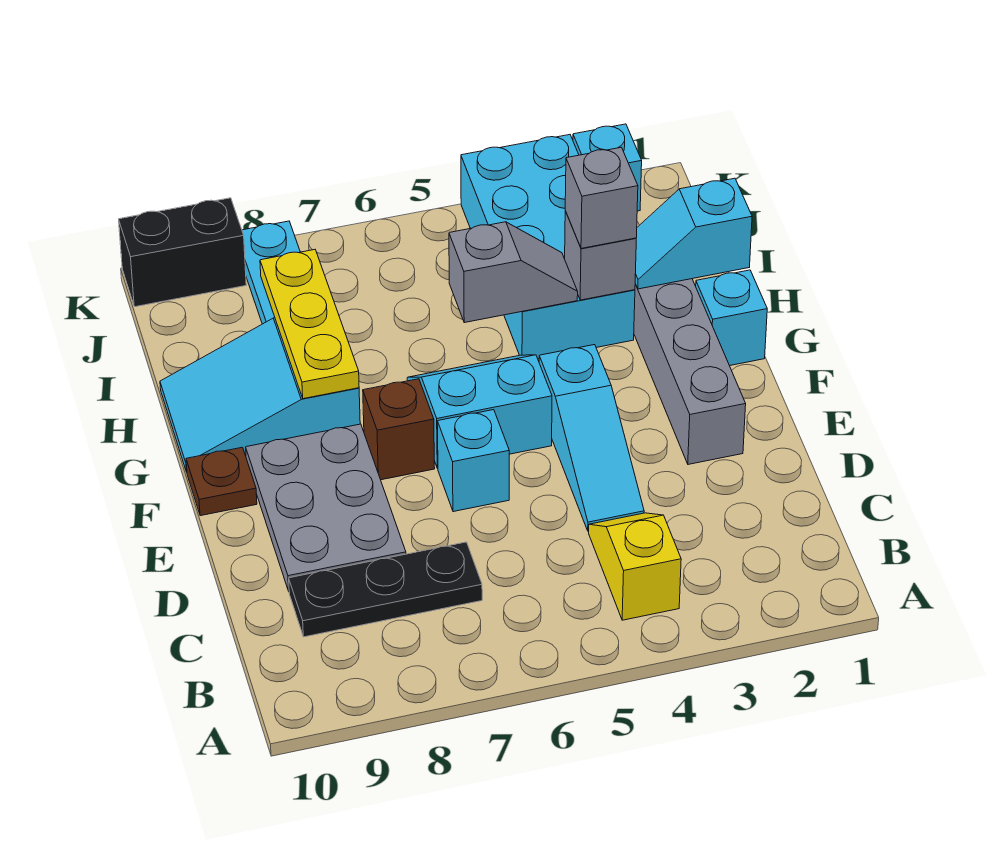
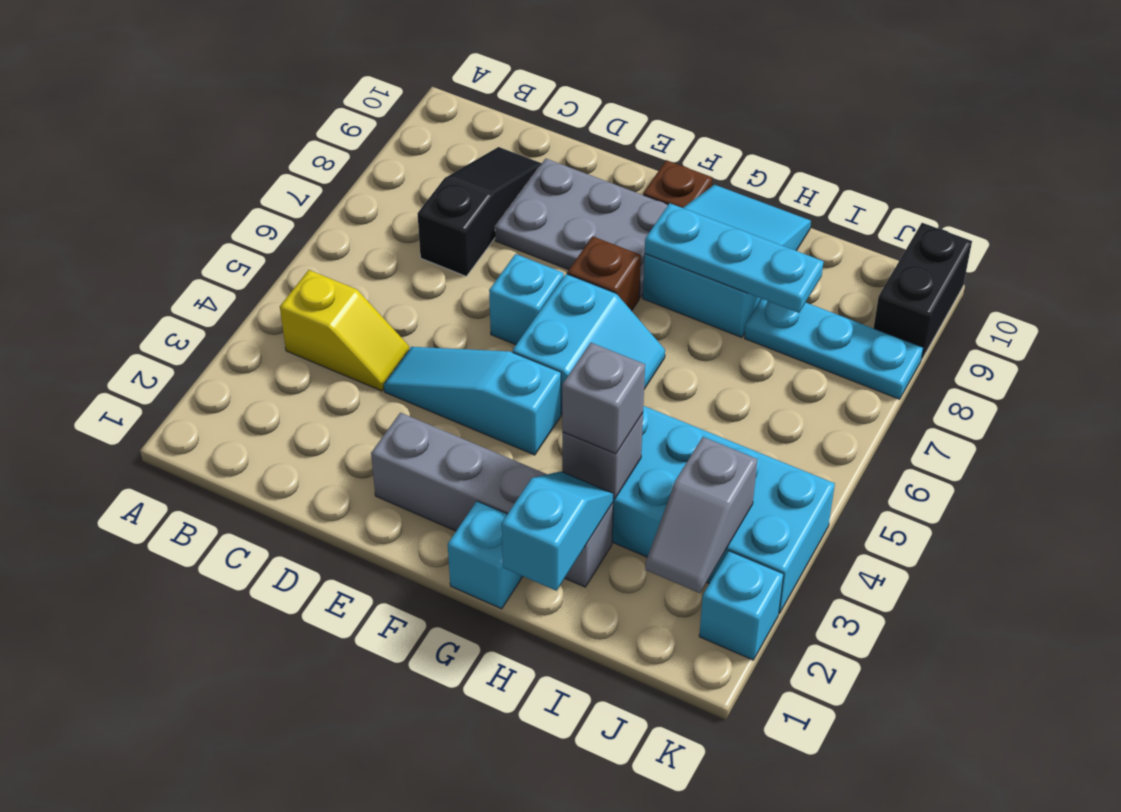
black plate C7:C9 level 1 -> black slope C7:C9 level 1 top 7
yellow plate G8:I8 level 2 -> cyan plate G8:I8 level 2
grey slope H4:H5 level 2 top 5 -> grey slope J2:J3 level 2 top 3

